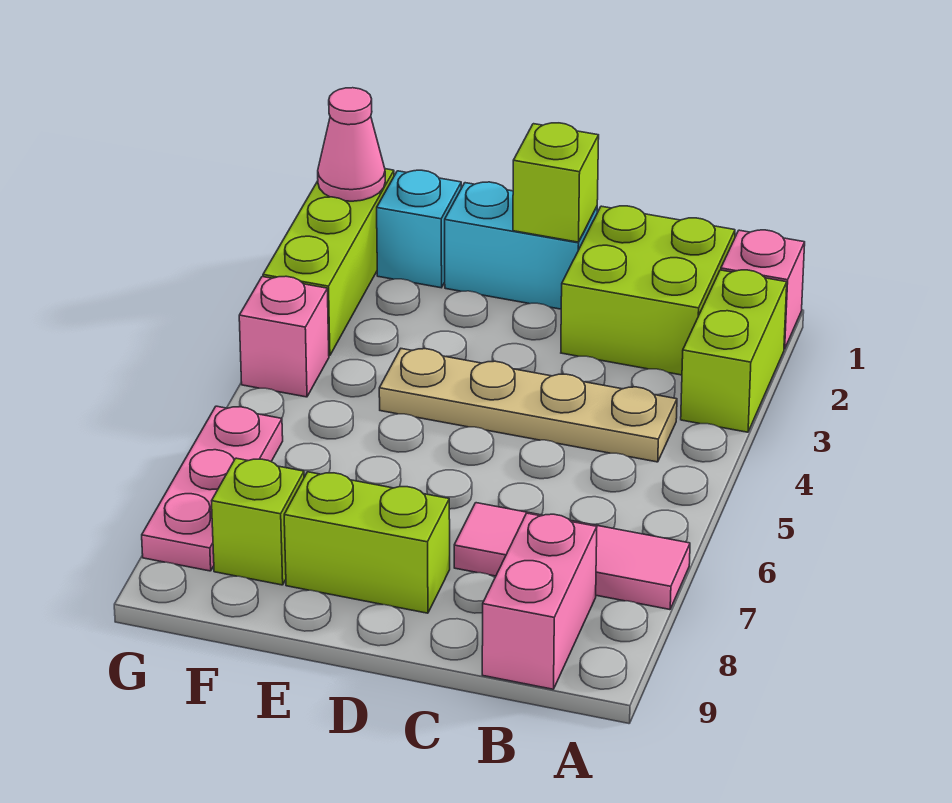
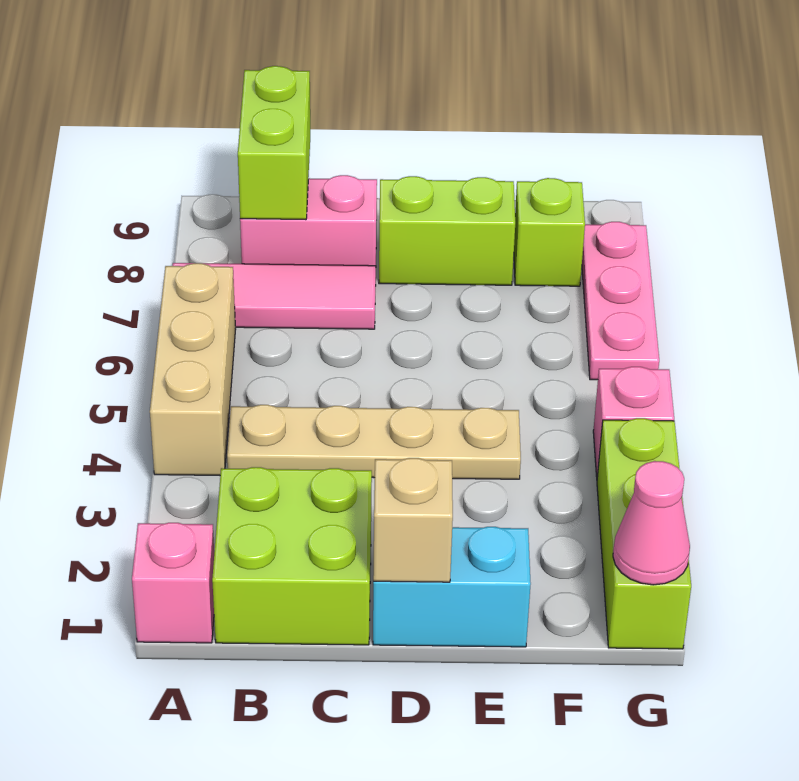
lime brick A2:A3 level 1 -> lime brick B8:B9 level 2
none -> tan brick A4:A6 level 1
pink brick B8:B9 level 1 -> pink brick B8:C8 level 1
lime brick D1 level 2 -> tan brick D1 level 2
cyan brick F1 level 1 -> none

